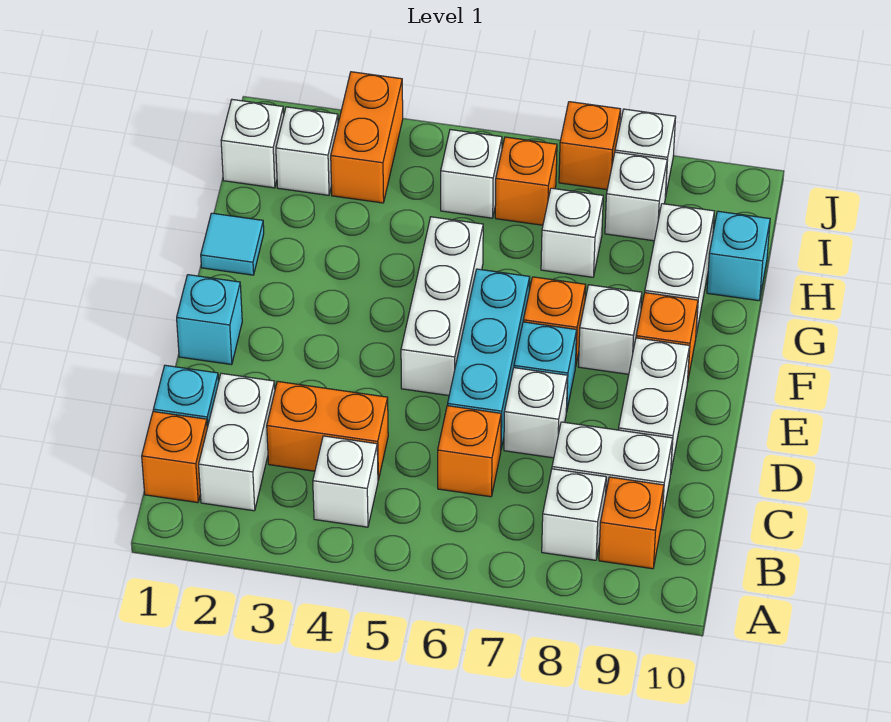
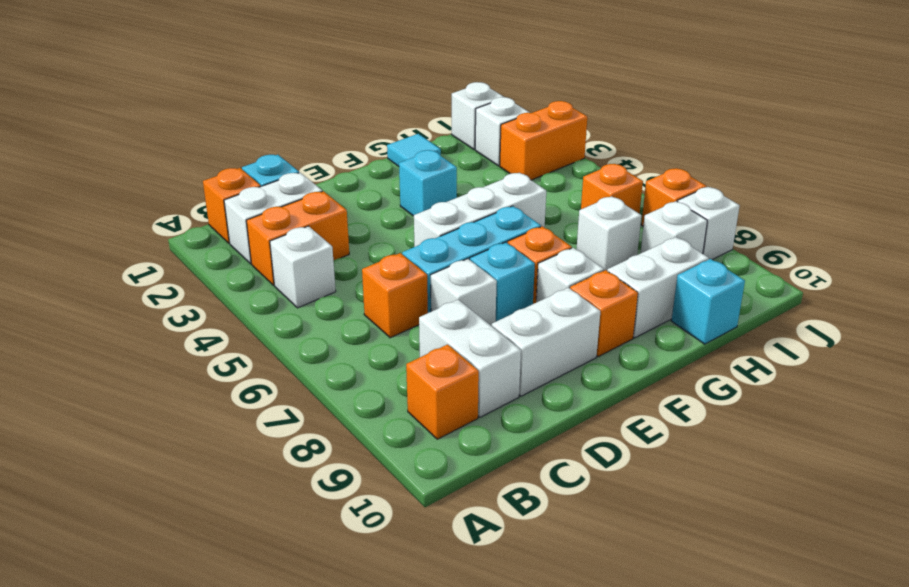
white brick B8 level 1 -> none
orange brick C3:C4 level 1 -> orange brick B3:C3 level 1
cyan brick E1 level 1 -> cyan brick F3 level 1
white brick I5 level 1 -> none

